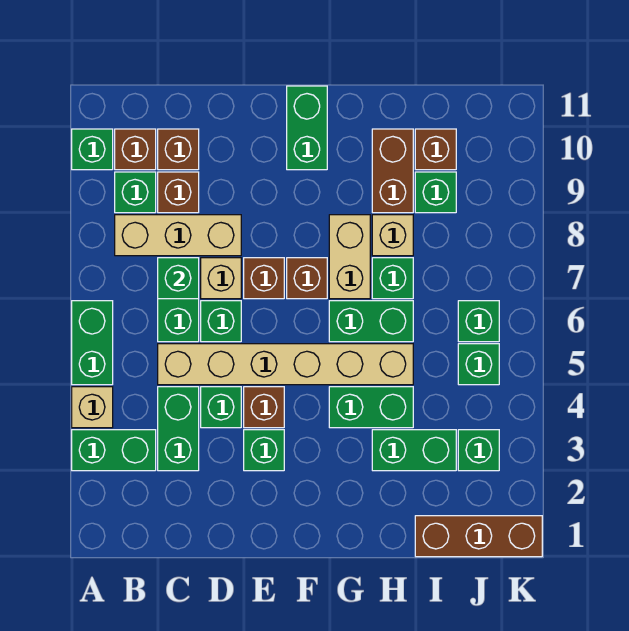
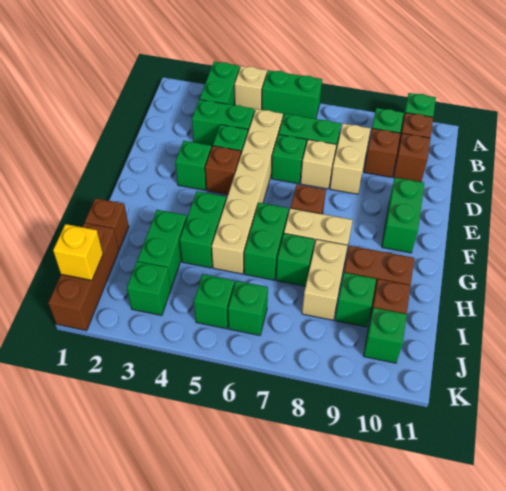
tan brick B8:D8 level 1 -> tan brick C8:D8 level 1
green brick C7 level 2 -> green brick J10 level 1
brown brick E7 level 1 -> brown brick H1 level 1
green brick F10:F11 level 1 -> green brick E10:F10 level 1
tan brick H8 level 1 -> tan brick H8:I8 level 1
none -> yellow brick J1 level 2

